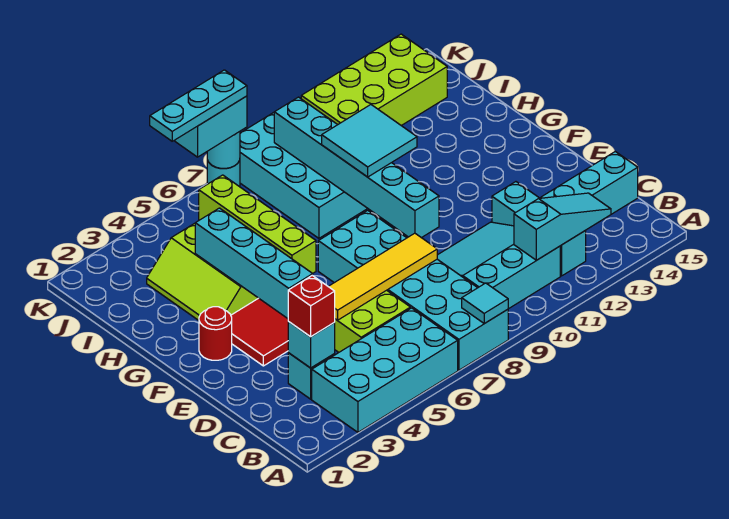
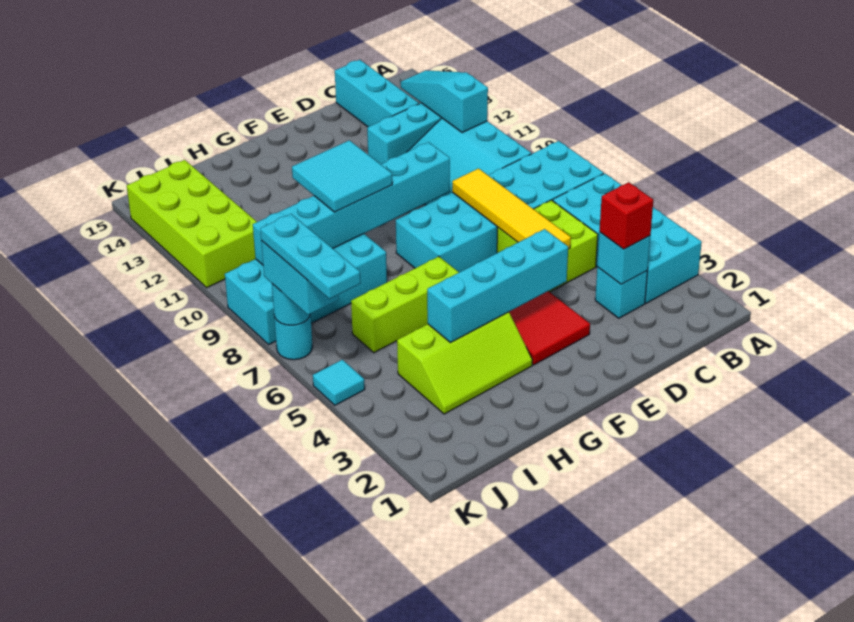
cyan tile A8 level 2 -> cyan tile K5 level 1
red round brick F2 level 1 -> none
lime brick G6:J6 level 1 -> lime brick G6:I6 level 1

